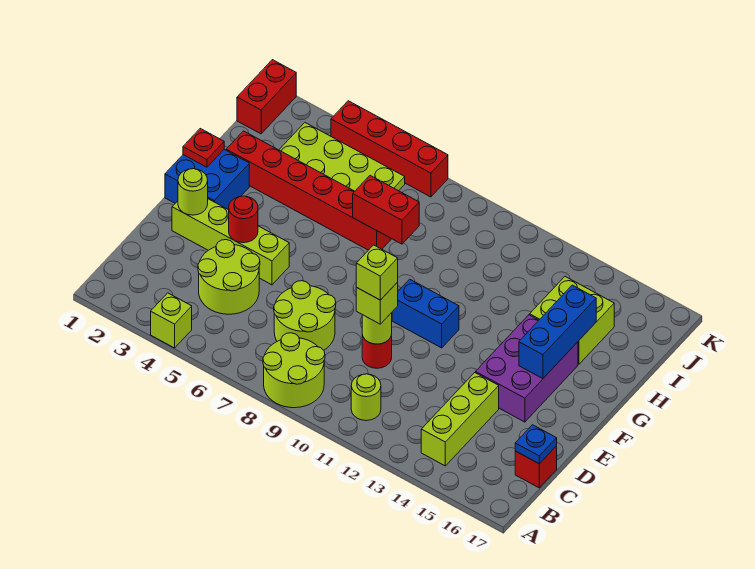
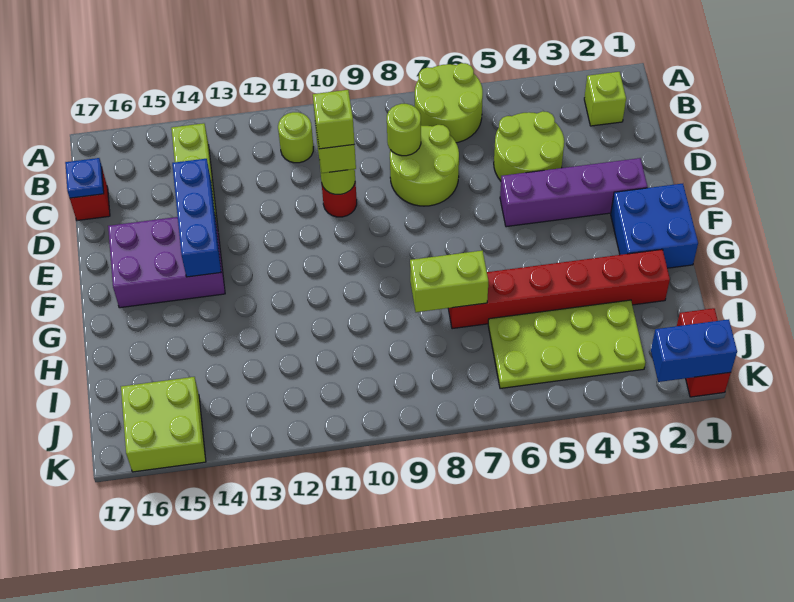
lime brick A4 level 1 -> lime brick B2 level 1
lime round brick A8:B9 level 1 -> lime round brick A6:B7 level 1
lime brick E2:E5 level 1 -> purple brick E2:E5 level 1
lime round brick E2 level 2 -> lime round brick C8 level 2
red round brick E4 level 2 -> none
purple brick E14:G15 level 1 -> purple brick E14:F16 level 1
blue brick F10:F11 level 1 -> blue brick K1:K2 level 2
blue brick F15:H15 level 2 -> blue brick D14:F14 level 2
red plate G1 level 2 -> none
red brick H7:H8 level 2 -> lime brick H7:H8 level 2
lime brick H14:I15 level 1 -> lime brick J15:K16 level 1
red brick K4:K7 level 1 -> none

